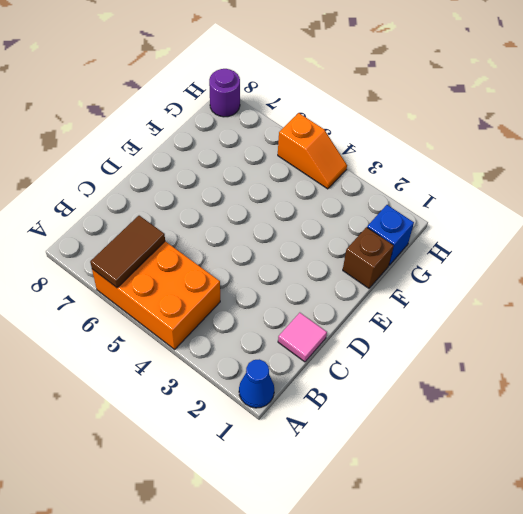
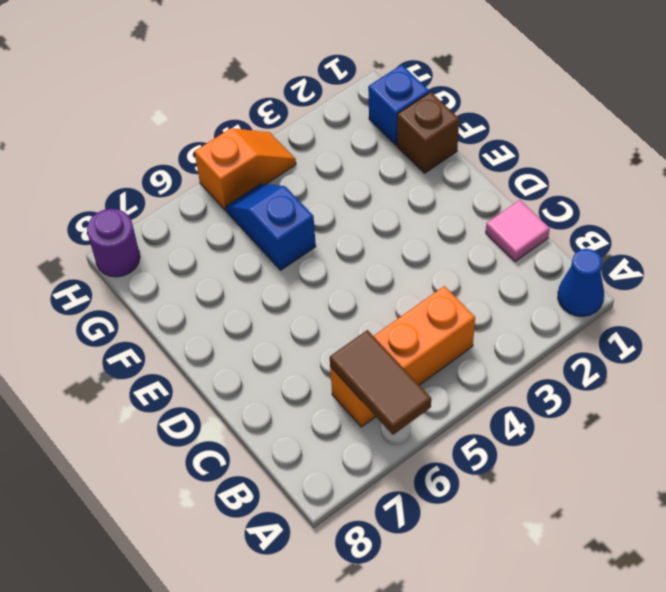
orange brick A4:B6 level 1 -> orange brick B4:B6 level 1
none -> blue slope F5:G5 level 1 top F

